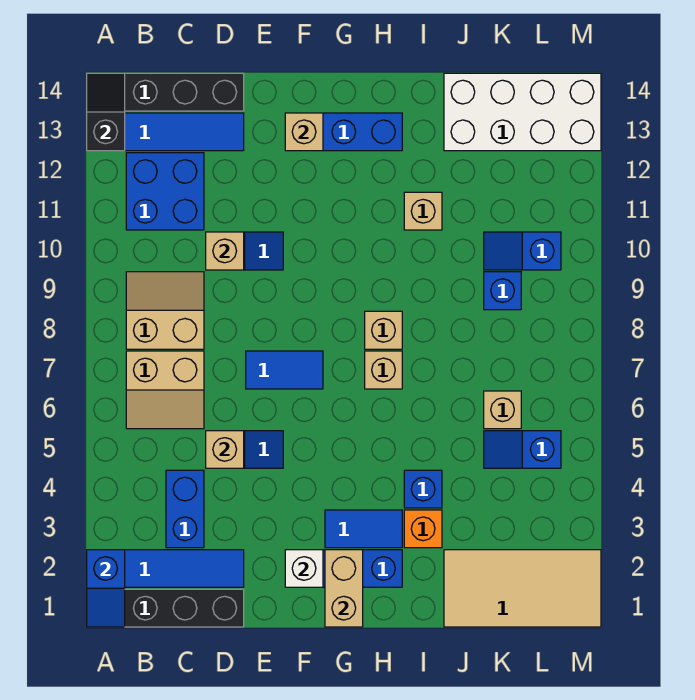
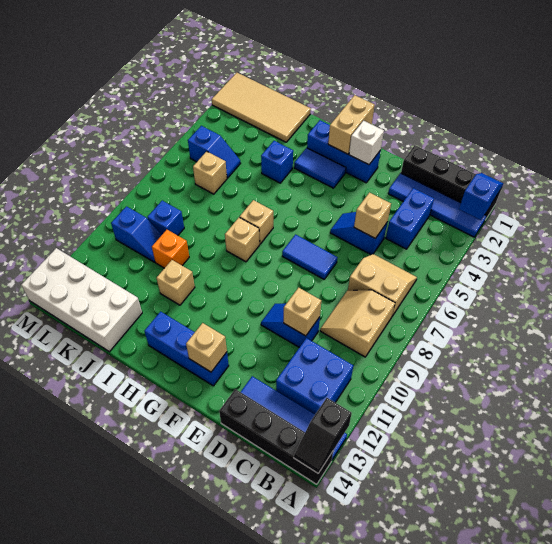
tan slope B8:C9 level 1 top 8 -> tan slope B8:C9 level 1 top B
orange brick I3 level 1 -> orange brick J10 level 1

